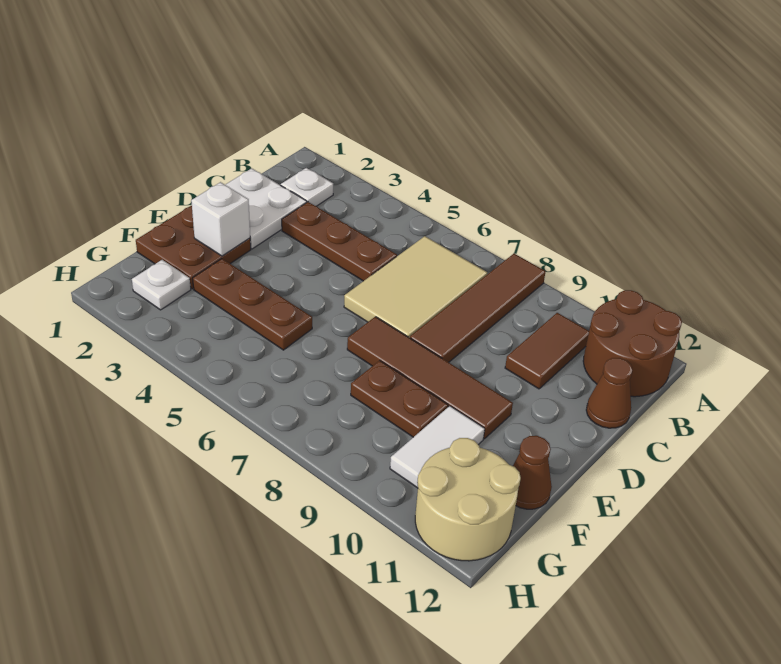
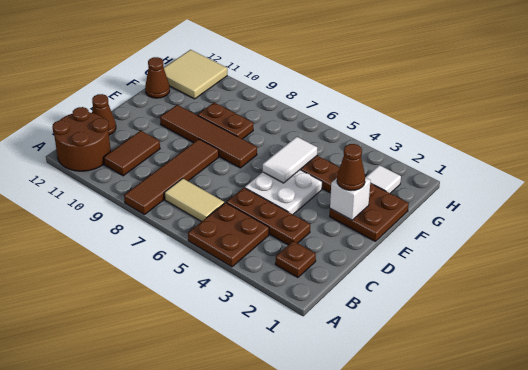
none -> brown plate A4:B5 level 1
white plate B2 level 1 -> brown plate B2 level 1
tan tile B6:D7 level 1 -> tan tile B6:B7 level 1
white plate C1:D2 level 1 -> white plate D4:E5 level 1
none -> brown cone E2 level 3
white tile F10:G10 level 1 -> white tile E5:F5 level 2
white plate G2 level 1 -> white tile G2 level 1
tan round brick G11:H12 level 1 -> tan tile G11:H12 level 1

